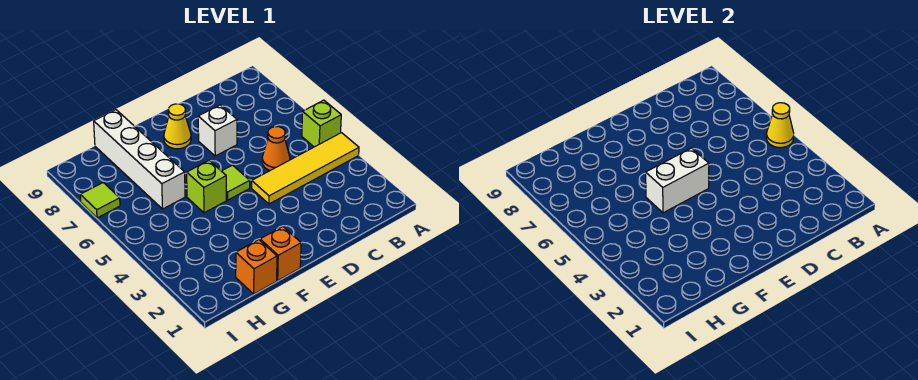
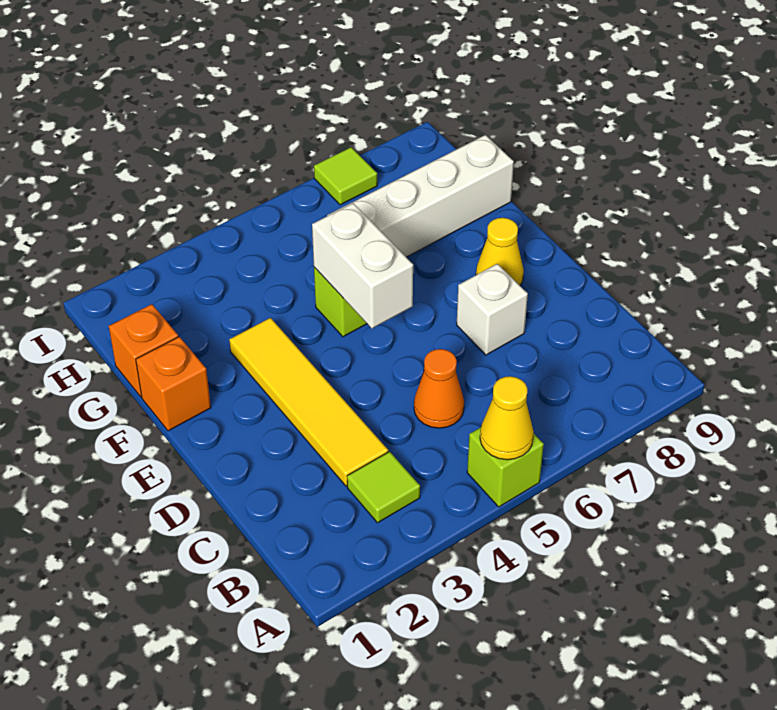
yellow tile A4:D4 level 1 -> yellow tile C3:F3 level 1
lime tile E5 level 1 -> lime tile B3 level 1

